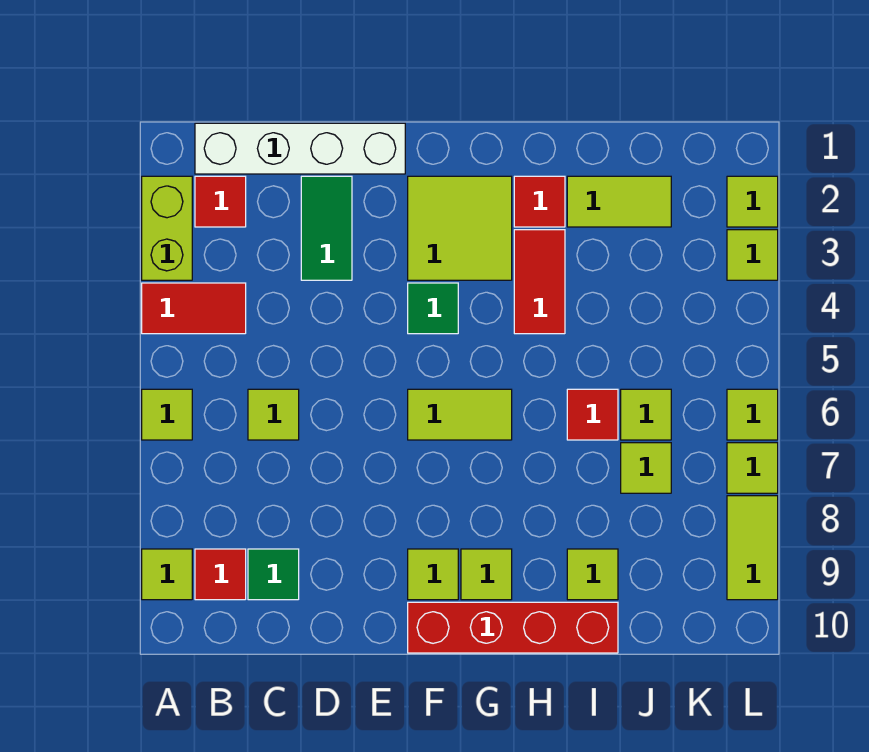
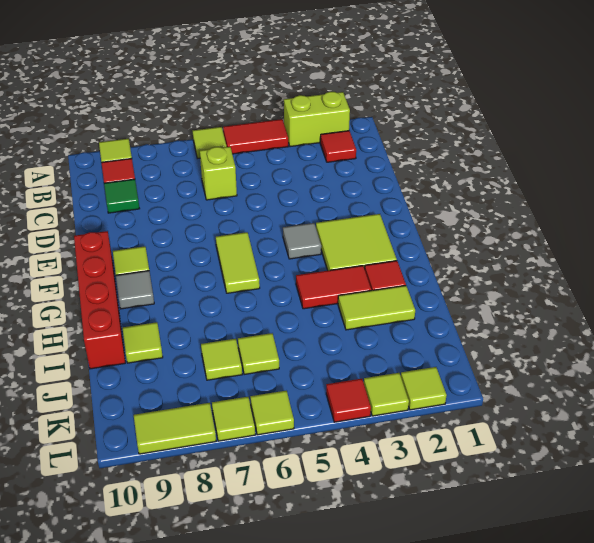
red tile A4:B4 level 1 -> red tile A4:A5 level 1
white brick B1:E1 level 1 -> none
lime tile C6 level 1 -> lime brick C6 level 1
green tile D2:D3 level 1 -> none
green tile F4 level 1 -> grey tile F4 level 1
lime tile G9 level 1 -> grey tile G9 level 1
lime tile I2:J2 level 1 -> lime tile I2:I3 level 1
red tile I6 level 1 -> red tile L4 level 1

